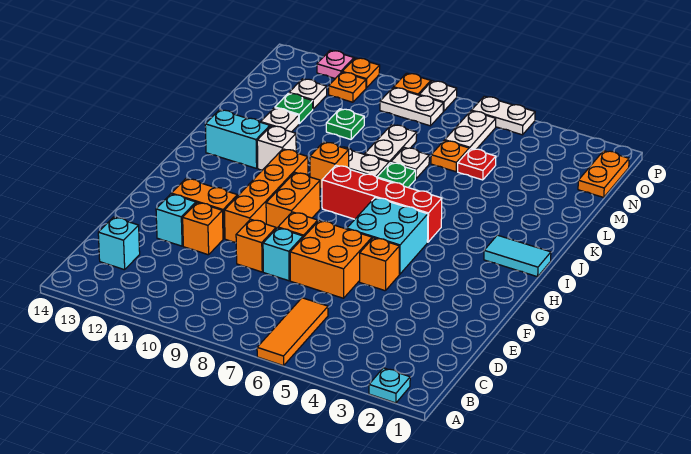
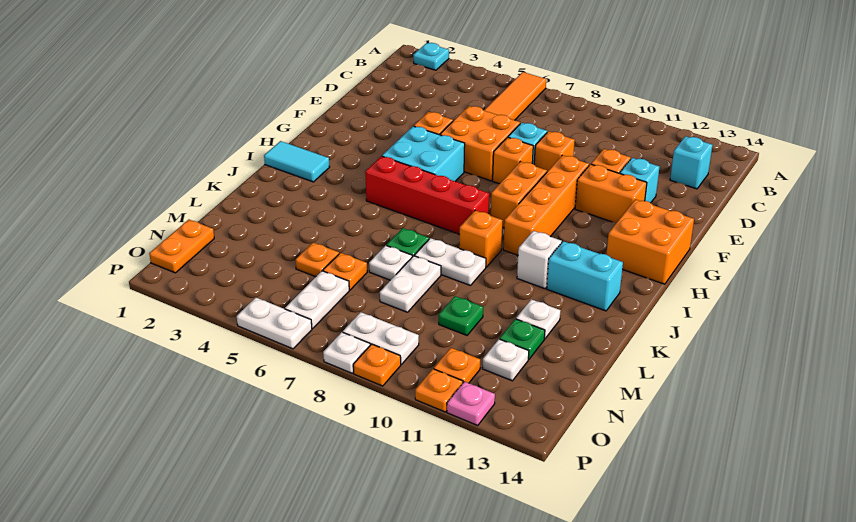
none -> orange brick G13:H14 level 1
red plate M5 level 1 -> orange plate M5 level 1

